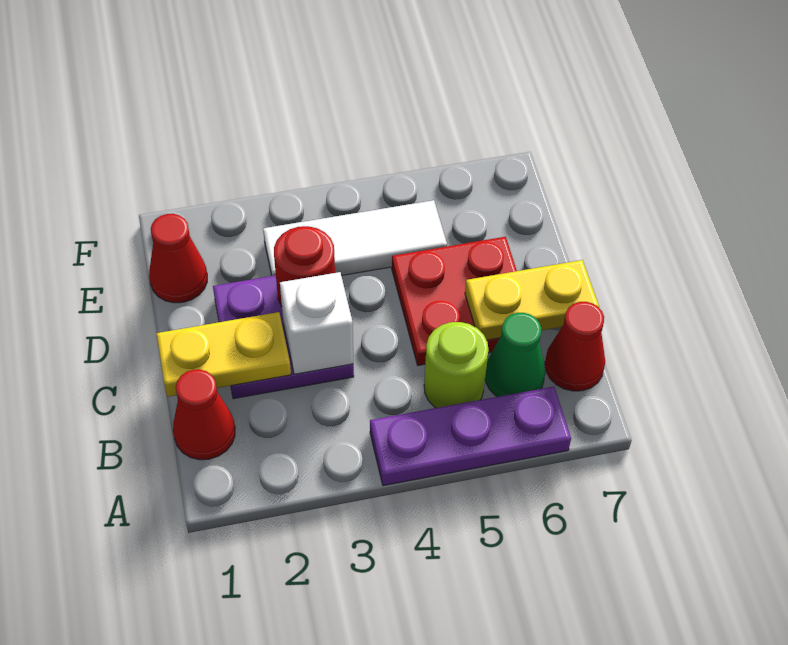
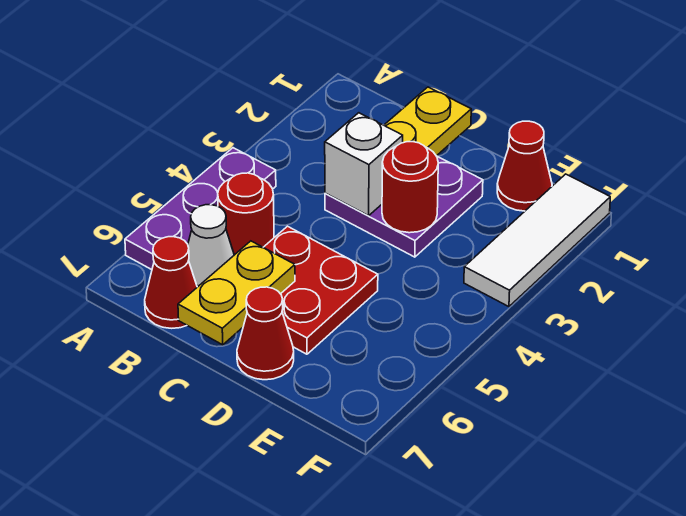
red cone B1 level 1 -> red cone D7 level 1
lime round brick B5 level 1 -> red round brick B5 level 1
green cone B6 level 1 -> white cone B6 level 1
white tile E3:E5 level 1 -> white tile F1:F3 level 1

